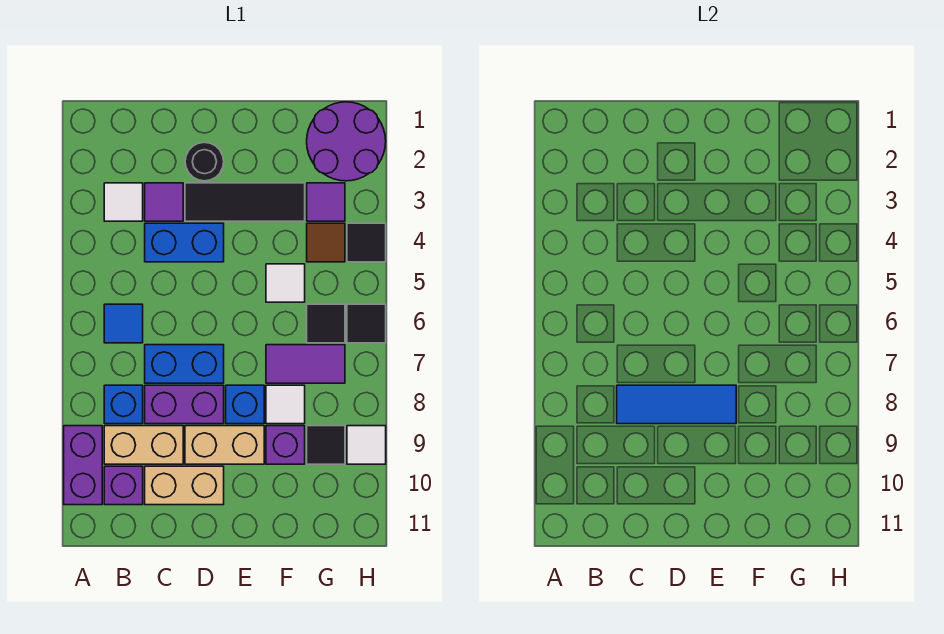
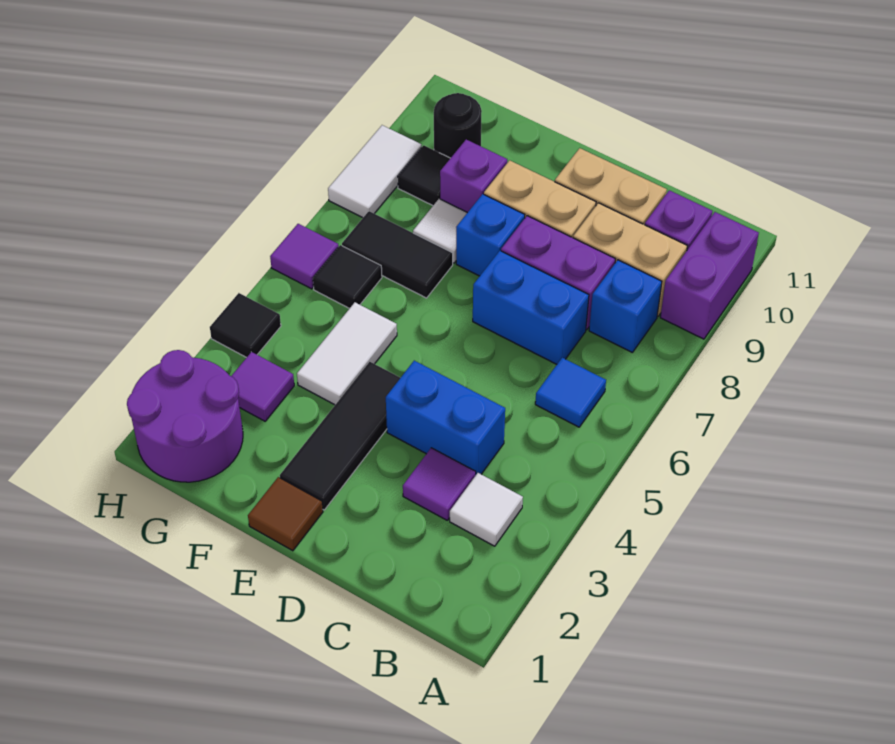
blue tile C8:E8 level 2 -> none
black round brick D2 level 1 -> black round brick G10 level 1
black tile D3:F3 level 1 -> black tile E2:E4 level 1
white tile F5 level 1 -> white tile F4:F5 level 1
purple tile F7:G7 level 1 -> black tile F7:G7 level 1
brown tile G4 level 1 -> brown tile E1 level 1
black tile H6 level 1 -> purple tile H6 level 1
white tile H9 level 1 -> white tile H8:H9 level 1

